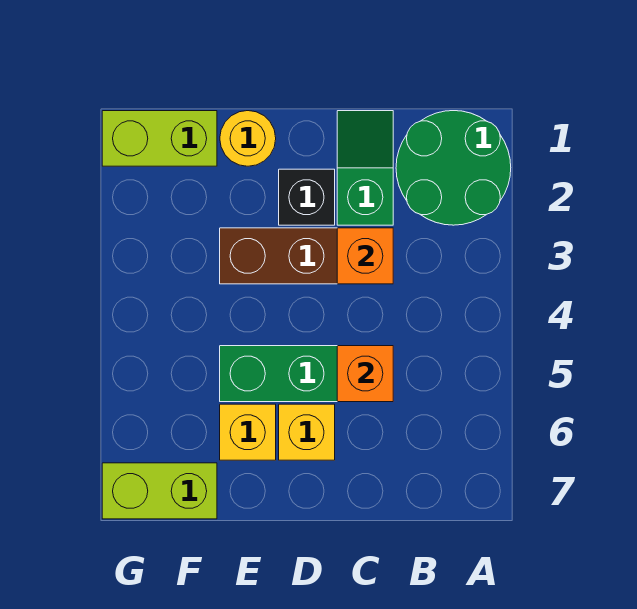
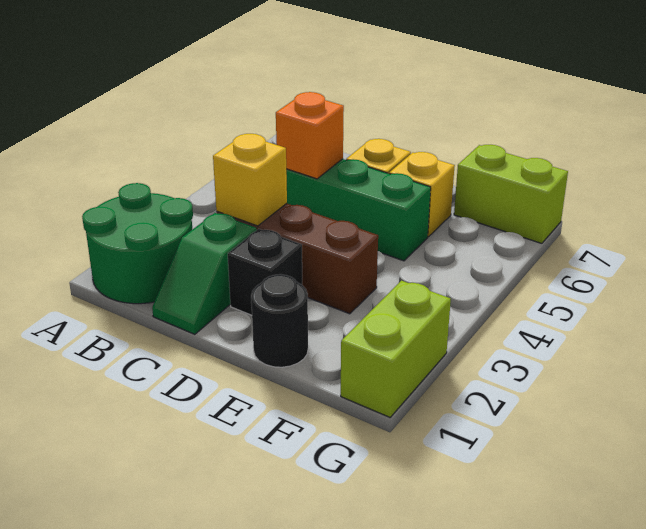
orange brick C3 level 2 -> yellow brick C3 level 2
yellow round brick E1 level 1 -> black round brick E1 level 1
lime brick F1:G1 level 1 -> lime brick G1:G2 level 1

